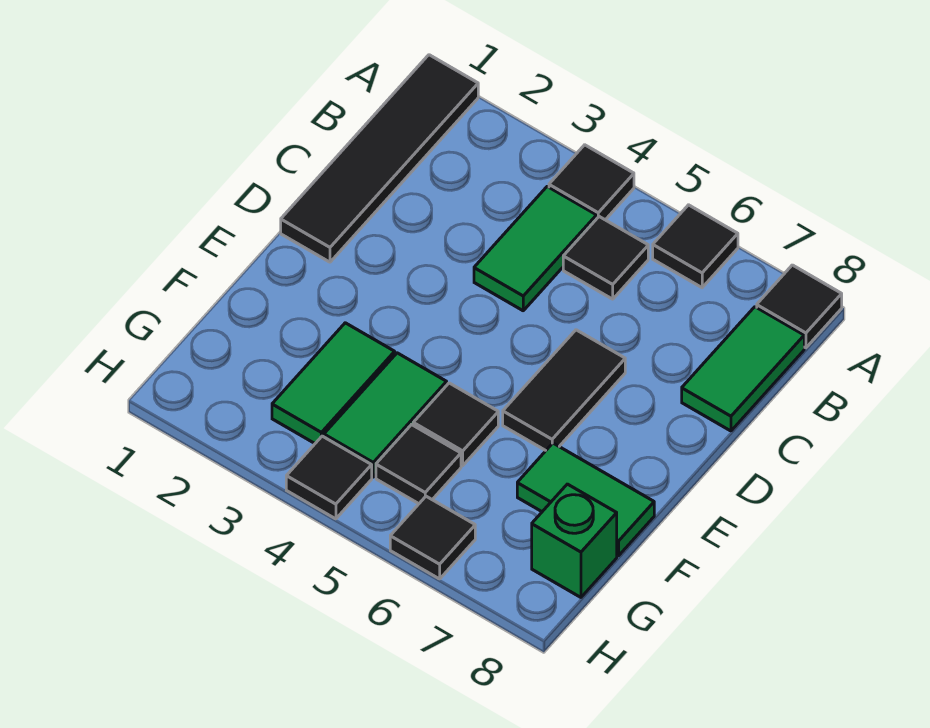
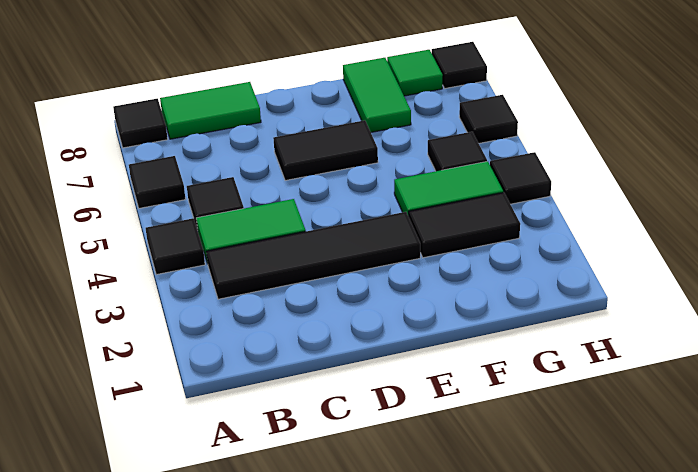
black tile A1:D1 level 1 -> black tile B3:E3 level 1
green tile F3:G3 level 1 -> black tile F3:G3 level 1
black tile F5 level 1 -> black tile H8 level 1
green brick G8 level 1 -> green tile G8 level 1

